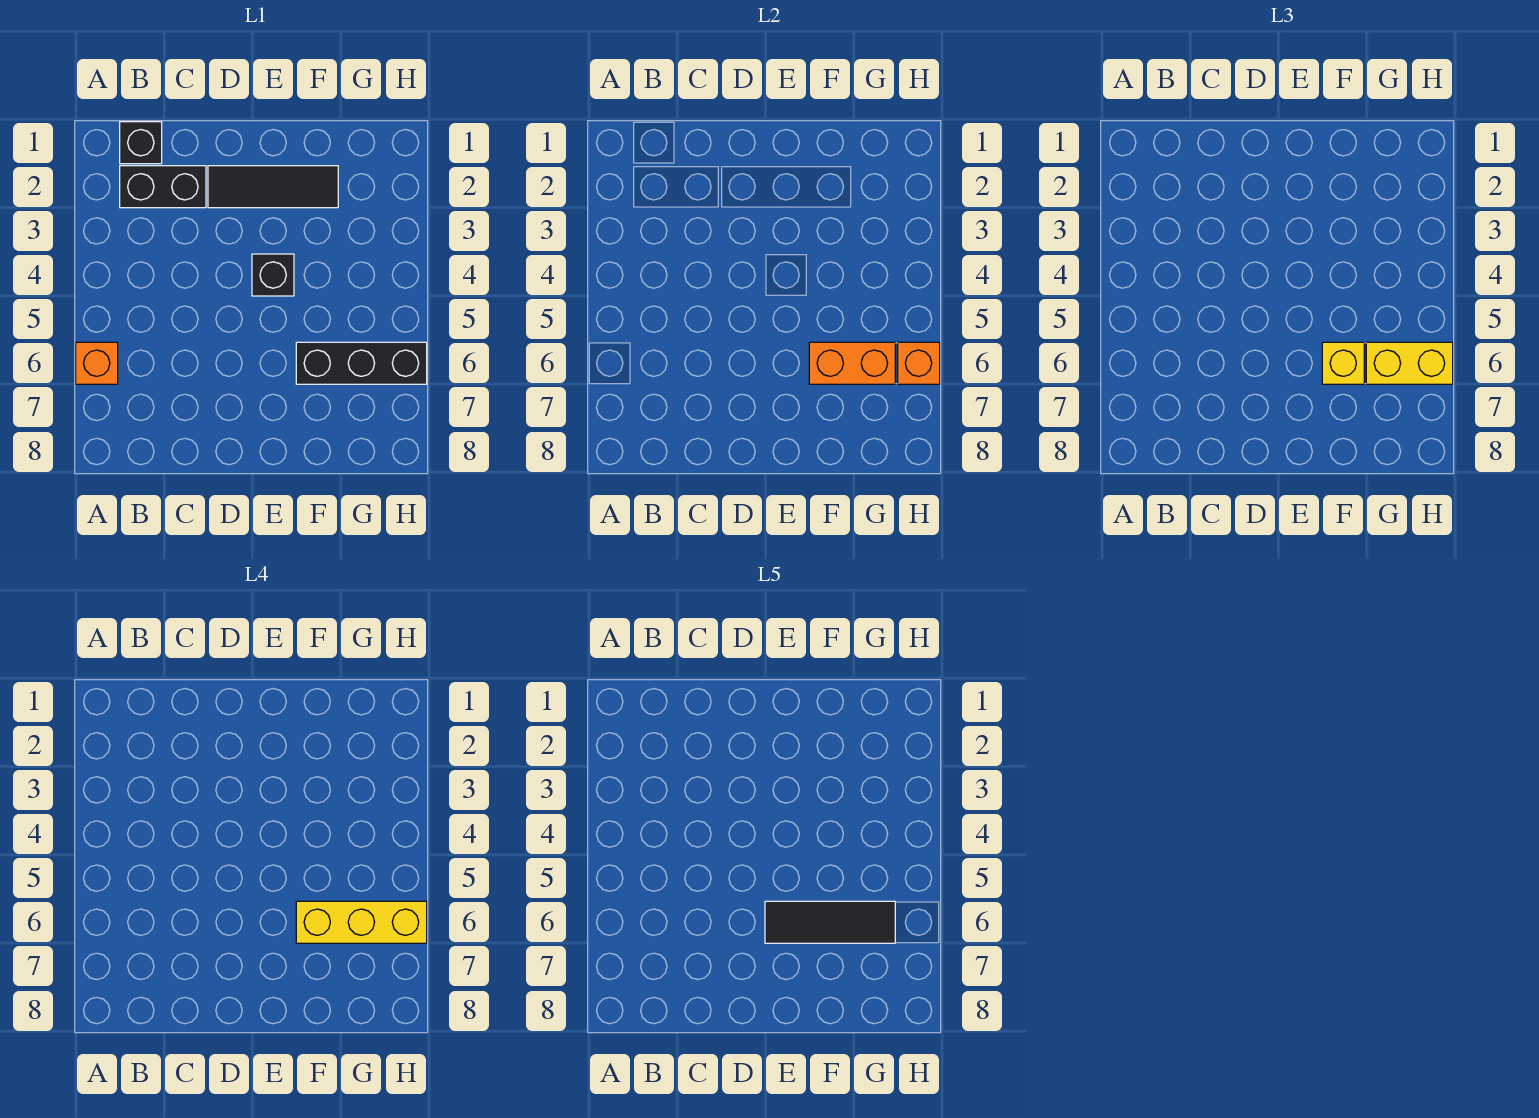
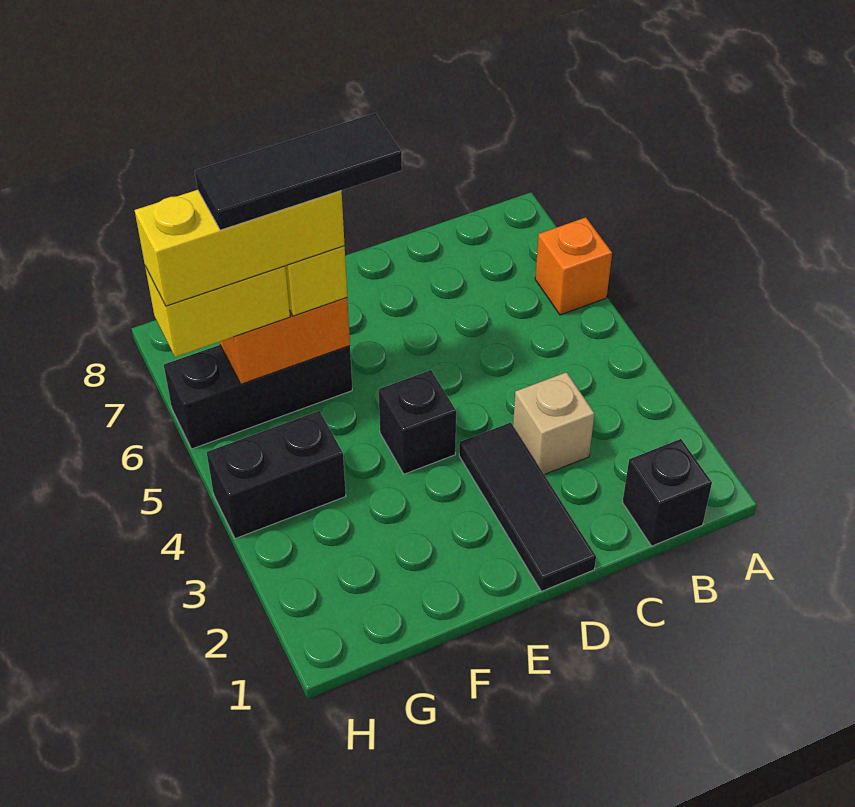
black brick B2:C2 level 1 -> black brick G4:H4 level 1
none -> tan brick C3 level 1
black tile D2:F2 level 1 -> black tile D1:D3 level 1
orange brick H6 level 2 -> none

